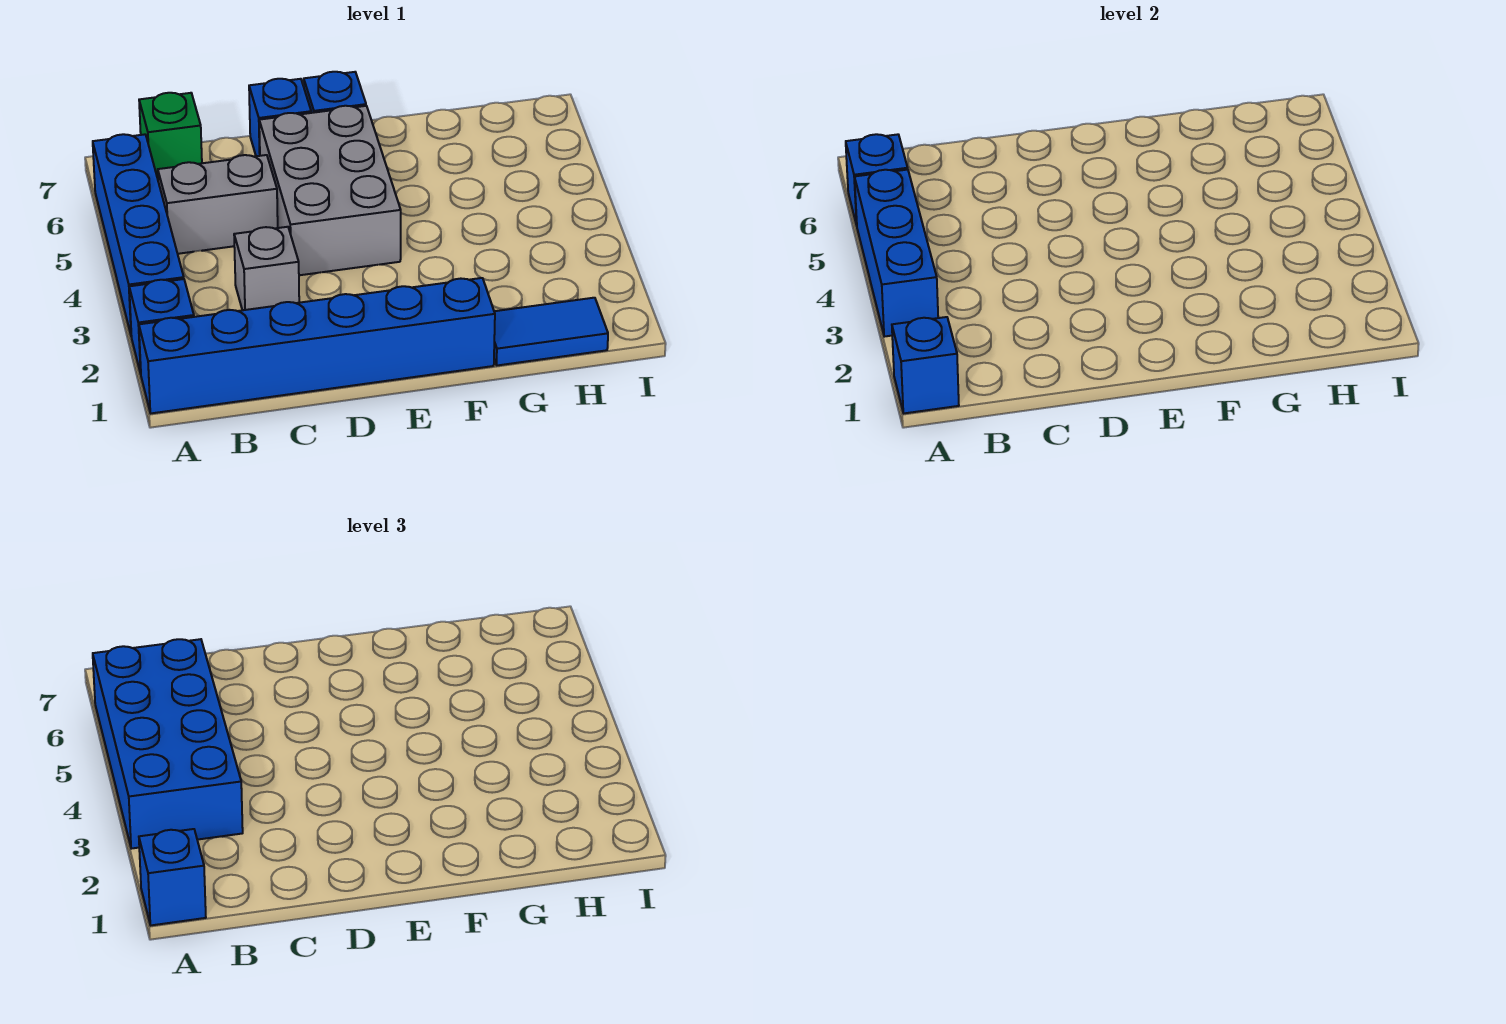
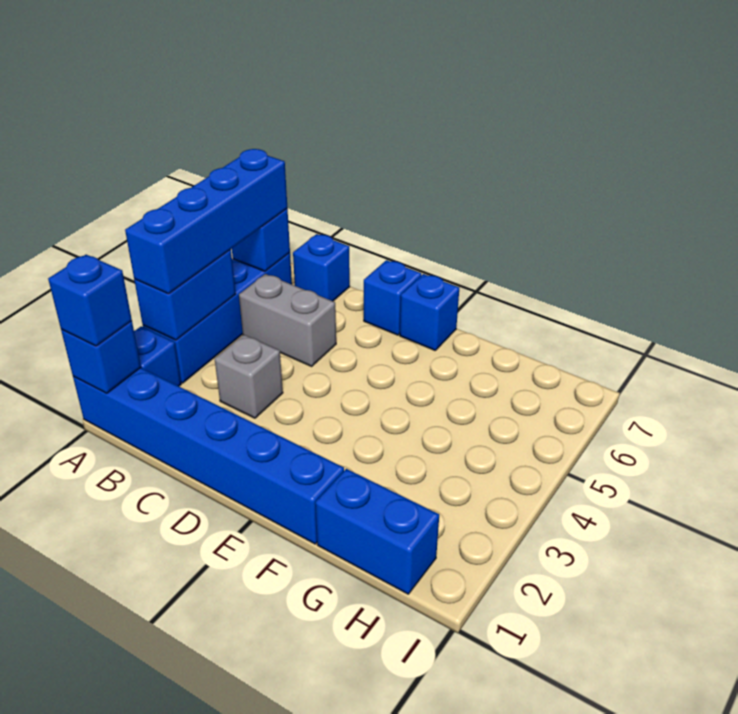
blue brick A3:A5 level 2 -> blue brick A3:A4 level 2
blue brick A3:B6 level 3 -> blue brick A3:A6 level 3
green brick B7 level 1 -> blue brick B7 level 1
grey brick D4:E6 level 1 -> none
blue tile G1:H1 level 1 -> blue brick G1:H1 level 1

